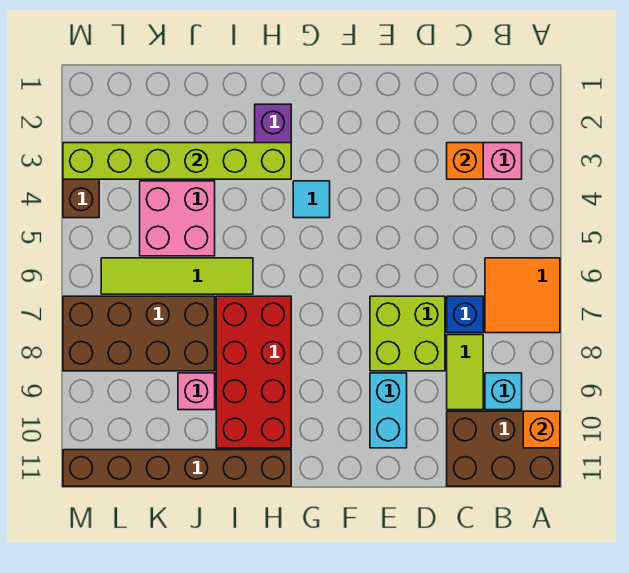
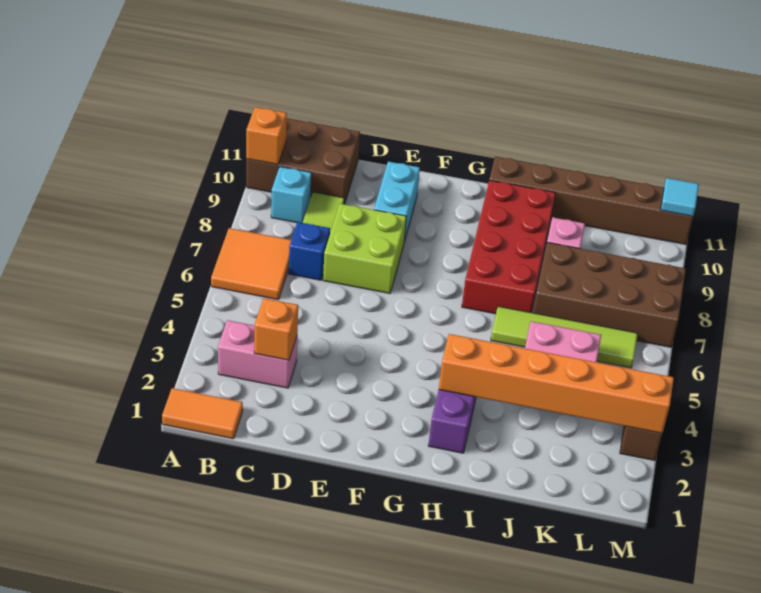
none -> orange tile A1:B1 level 1
cyan tile G4 level 1 -> cyan tile M11 level 2
lime brick H3:M3 level 2 -> orange brick H3:M3 level 2

